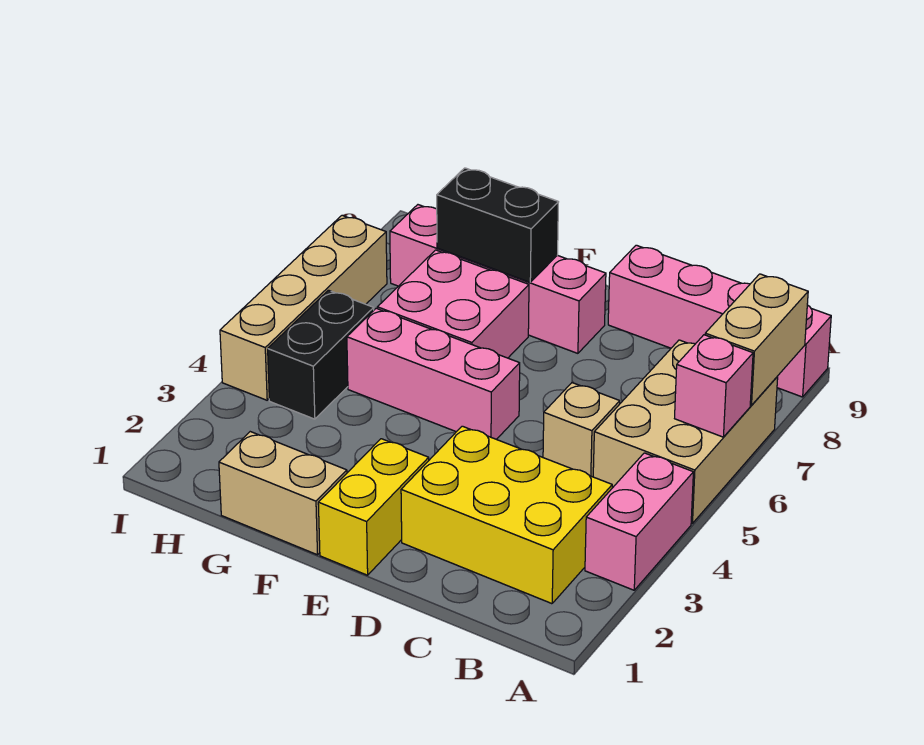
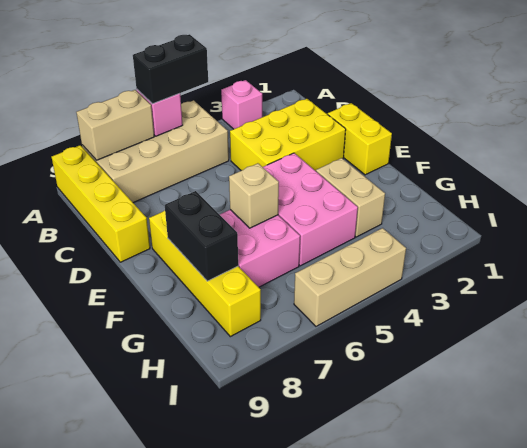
pink brick A3:A4 level 1 -> pink brick A3 level 1
tan brick A5:B7 level 1 -> tan brick A5:B8 level 1
pink brick A9:D9 level 1 -> yellow brick A9:D9 level 1
yellow brick B2:D3 level 1 -> yellow brick C2:D4 level 1
tan brick C5 level 1 -> tan brick F6 level 2
yellow brick E1:E2 level 1 -> yellow brick D1:E1 level 1
pink brick E5:G5 level 1 -> pink brick E4:G5 level 1
pink brick E8:H8 level 1 -> yellow brick E8:H8 level 1
tan brick F1:G1 level 1 -> tan brick F3:G3 level 1
black brick H4:H5 level 1 -> black brick A5:A6 level 3
tan brick I4:I7 level 1 -> tan brick I4:I6 level 1

